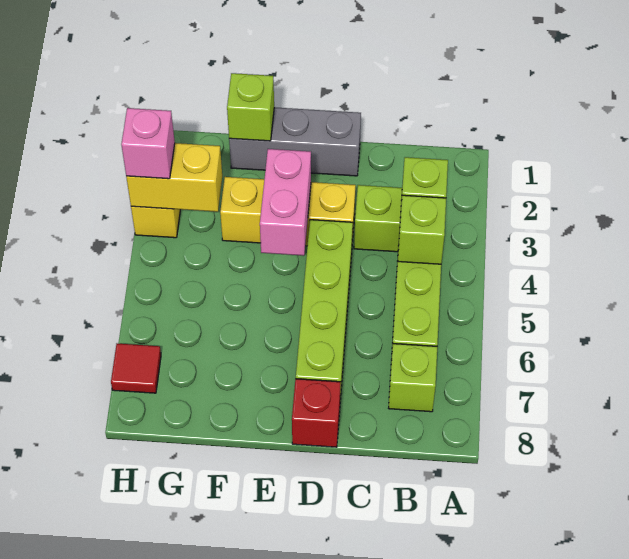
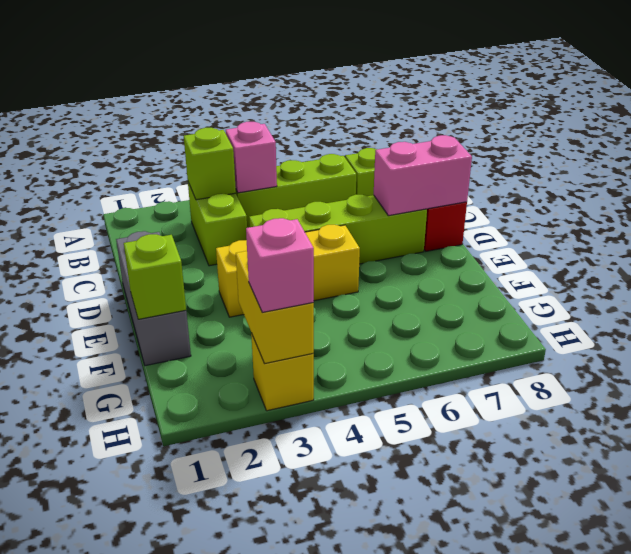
lime brick B4 level 2 -> pink brick B4 level 2
yellow brick D3:F3 level 1 -> yellow brick E3:E5 level 1
pink brick E3:E4 level 2 -> pink brick D7:D8 level 2
red tile H7 level 1 -> none

